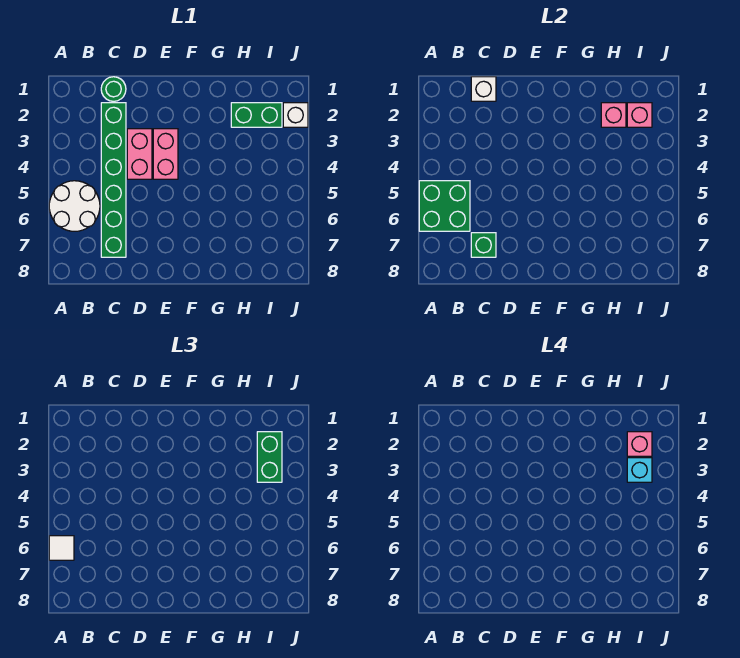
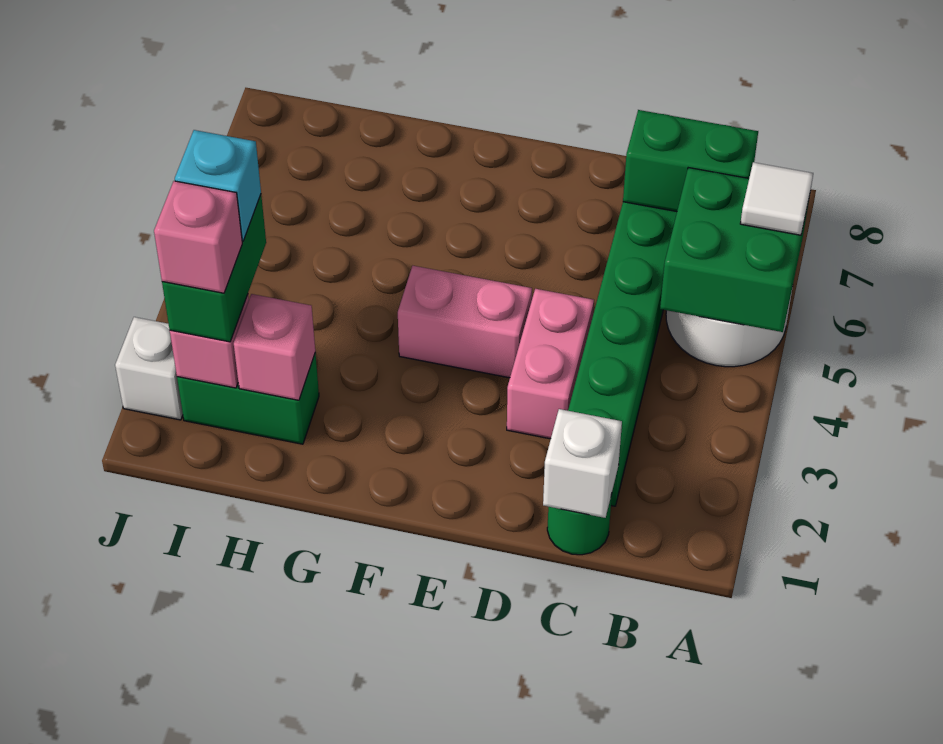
green brick C7 level 2 -> green brick B7:C7 level 2
pink brick E3:E4 level 1 -> pink brick E4:F4 level 1

